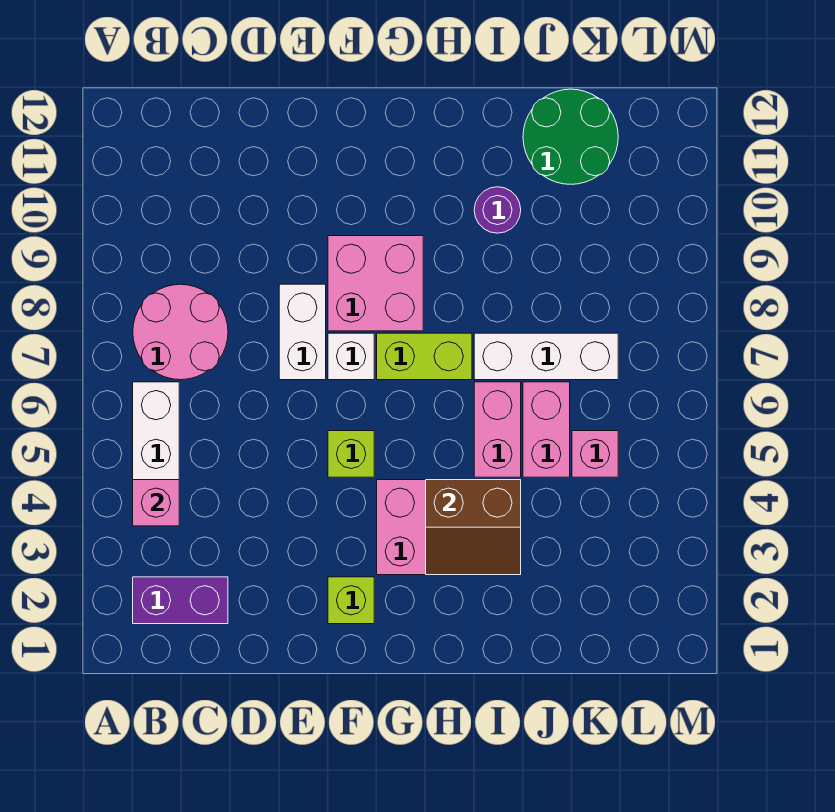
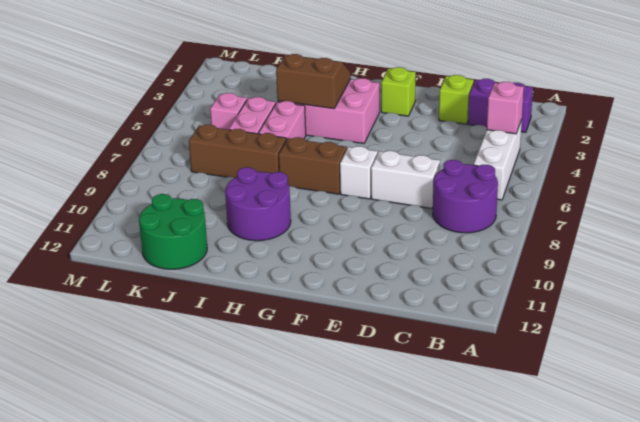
pink round brick B7:C8 level 1 -> purple round brick B7:C8 level 1
white brick E7:E8 level 1 -> white brick D7:E7 level 1
lime brick F5 level 1 -> lime brick D2 level 1
pink brick F8:G9 level 1 -> none
lime brick G7:H7 level 1 -> brown brick G7:H7 level 1
white brick I7:K7 level 1 -> brown brick I7:K7 level 1
purple round brick I10 level 1 -> purple round brick H9:I10 level 1

